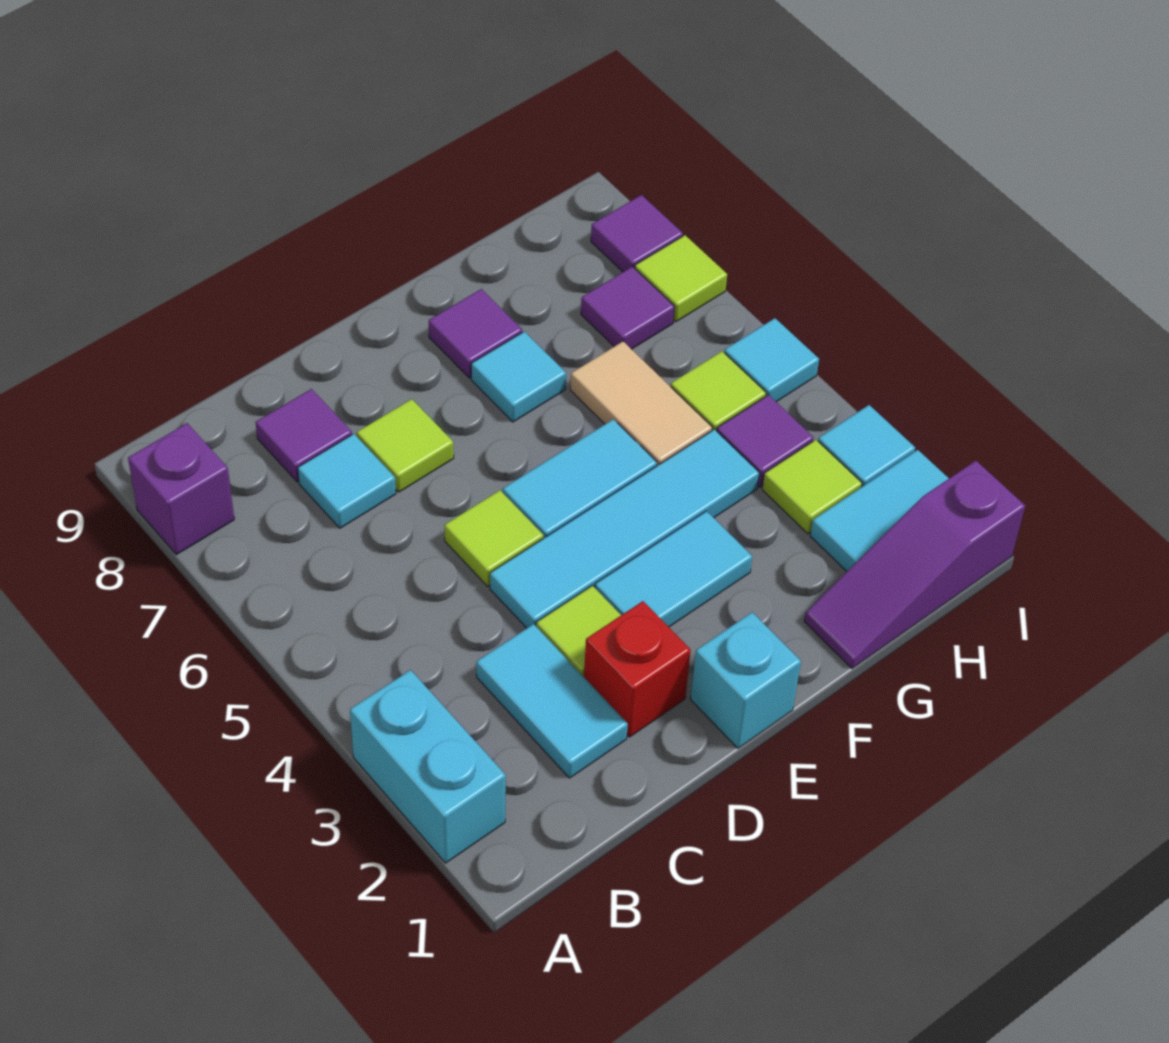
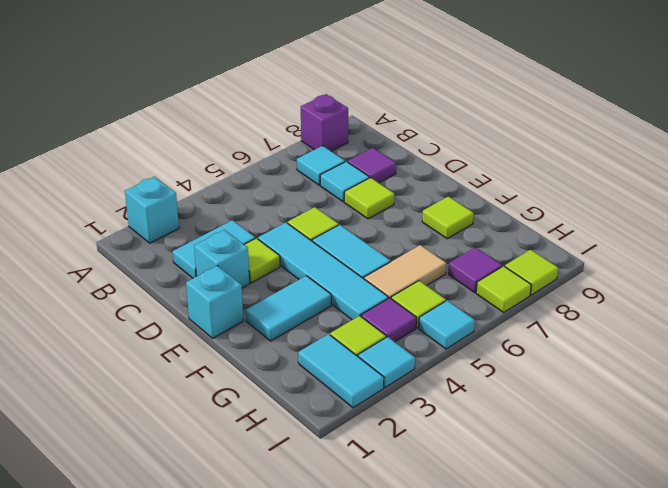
cyan brick A2:A3 level 1 -> cyan brick A2 level 1
red brick D2 level 1 -> cyan brick D2 level 1
cyan tile E3:F3 level 1 -> cyan tile F2:F3 level 1
cyan tile F7 level 1 -> cyan tile B7 level 1
purple tile F8 level 1 -> lime tile F8 level 1
purple slope G1:I1 level 1 top I -> none
purple tile I8 level 1 -> lime tile I8 level 1

